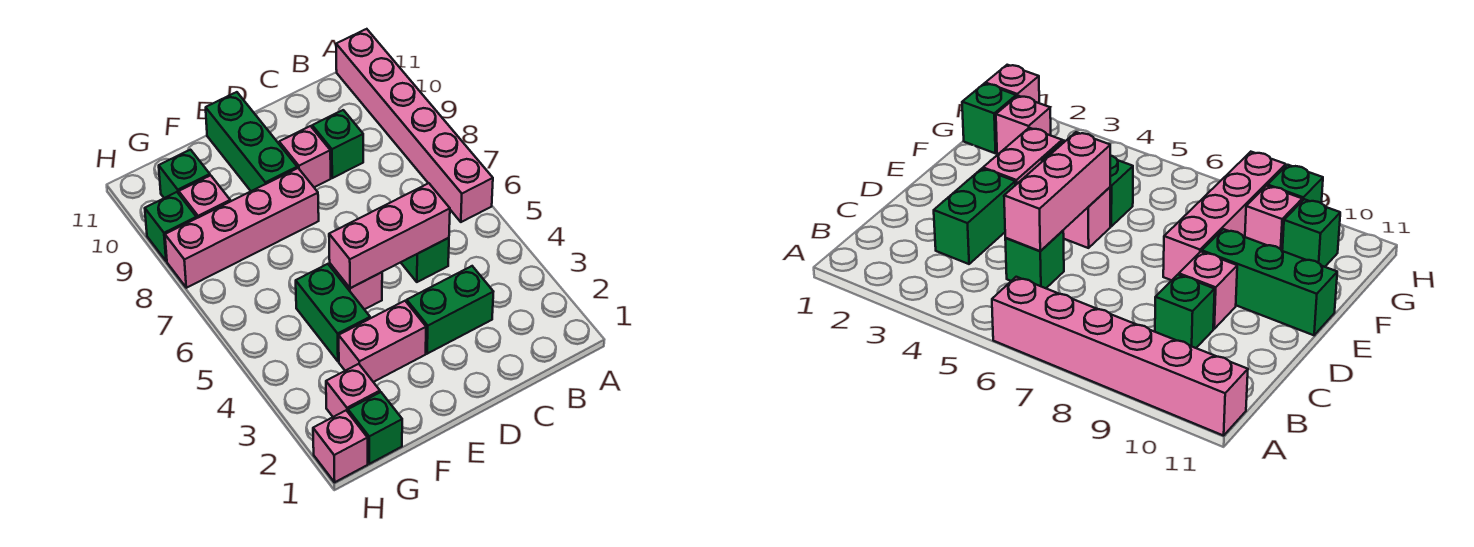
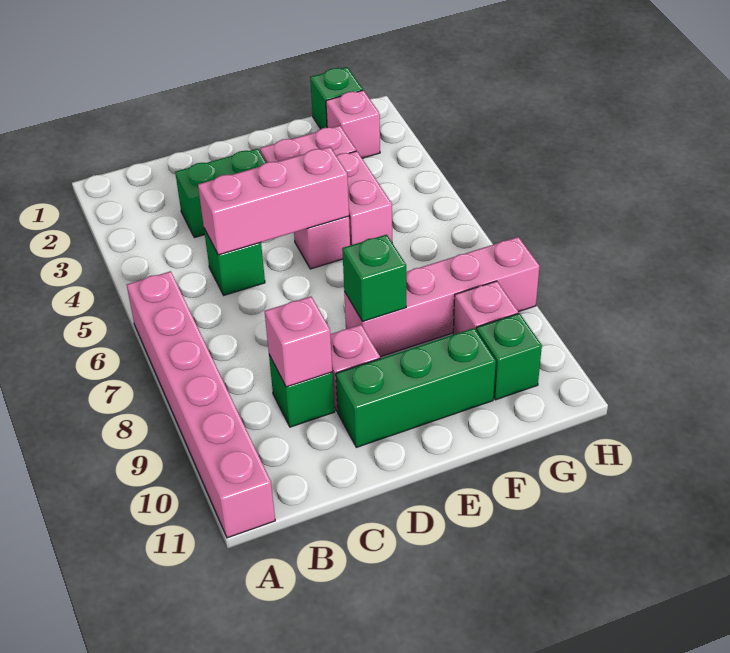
green brick E9:E11 level 1 -> green brick D10:F10 level 1
green brick F4:F5 level 1 -> pink brick F4:F5 level 1
pink brick H1 level 1 -> pink brick C9 level 2
green brick H9 level 1 -> green brick E8 level 2

